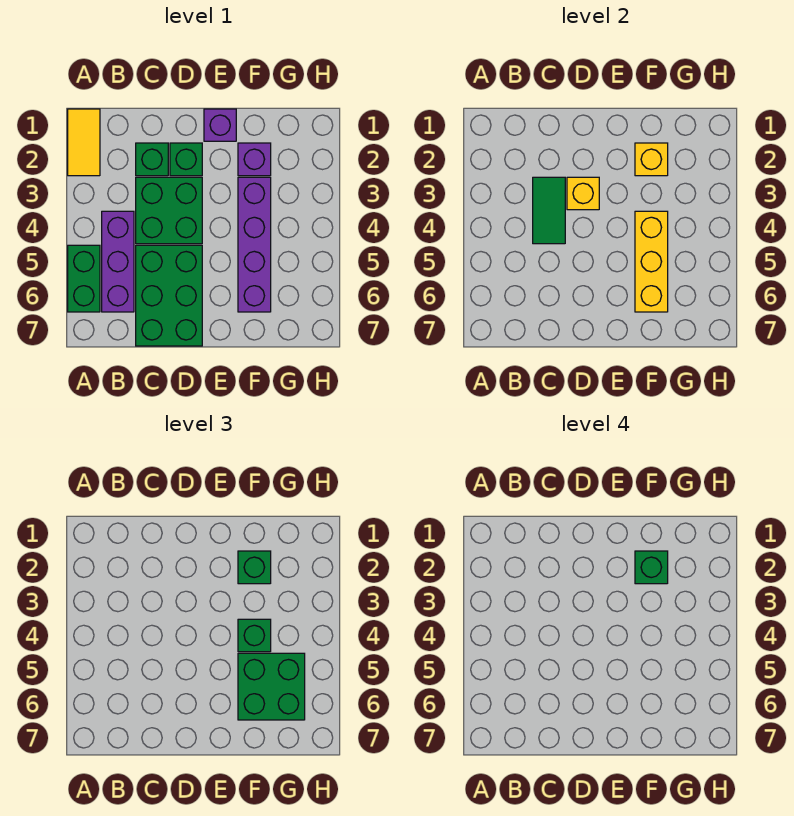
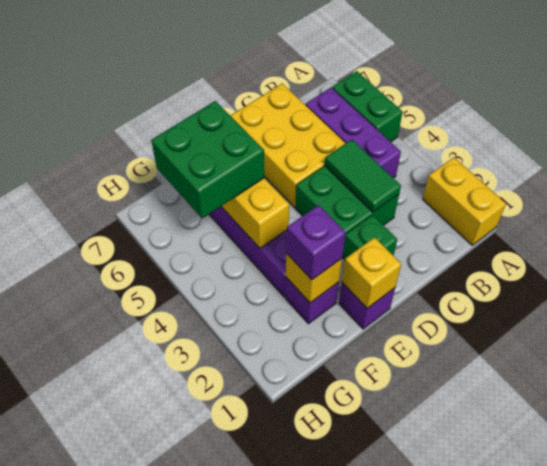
yellow tile A1:A2 level 1 -> yellow brick A1:A2 level 1
green brick C2 level 1 -> none
green brick C5:D7 level 1 -> yellow brick C5:D7 level 1
yellow brick D3 level 2 -> yellow brick E1 level 2
green brick F2 level 3 -> purple brick F2 level 3
green brick F2 level 4 -> none
green brick F4 level 3 -> none

